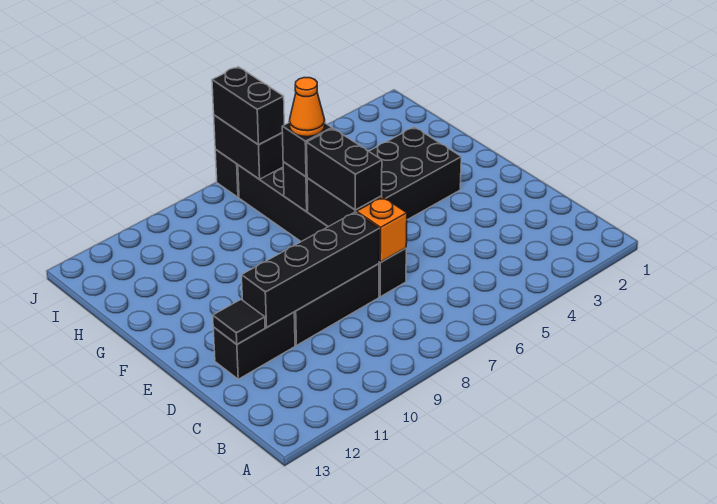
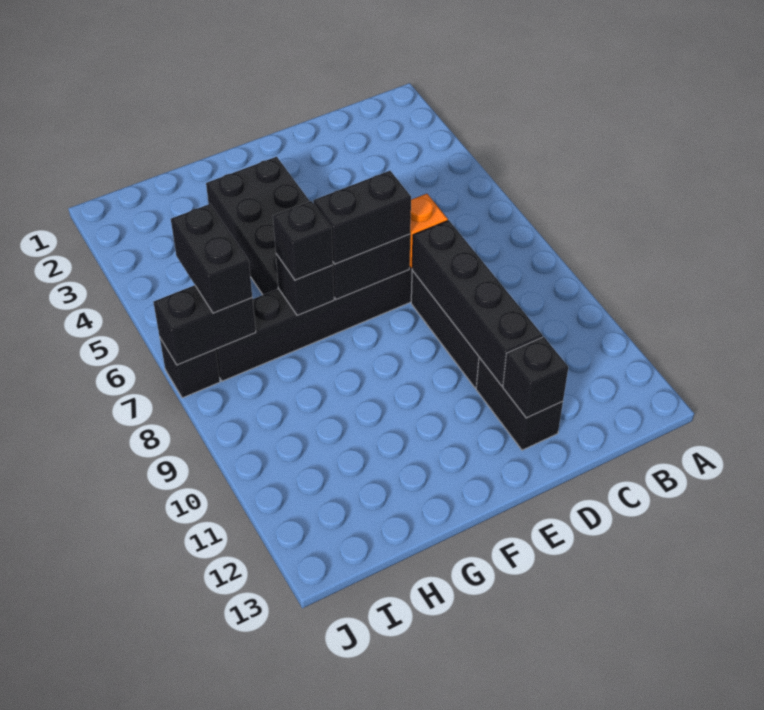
black tile D12 level 2 -> black brick D12 level 2
orange cone G7 level 4 -> none
black brick I7:J7 level 3 -> black brick I6:I7 level 3

